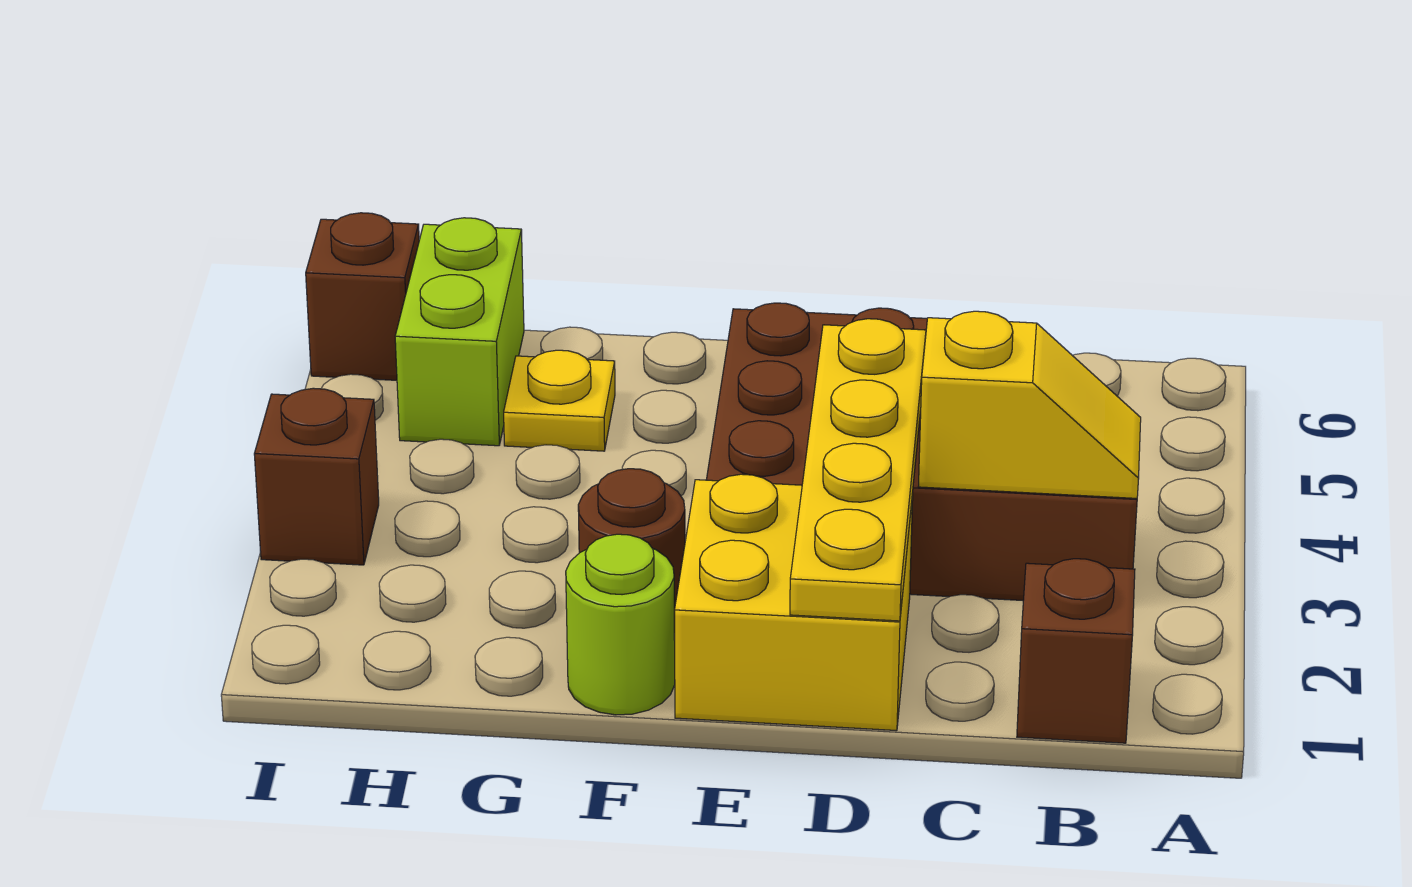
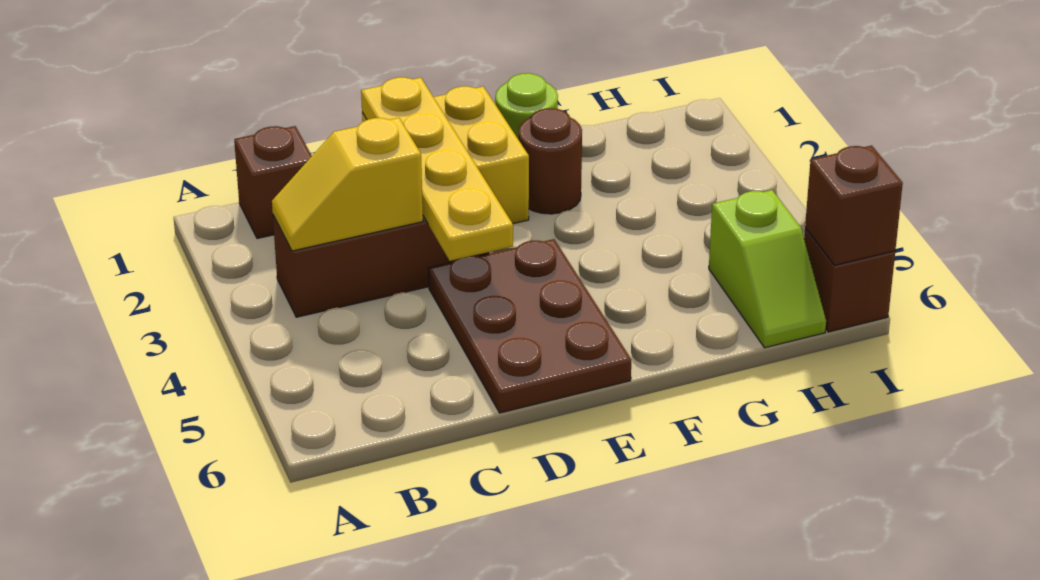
yellow plate G5 level 1 -> none
lime brick H5:H6 level 1 -> lime slope H5:H6 level 1 top 5
brown brick I3 level 1 -> brown brick I6 level 2

